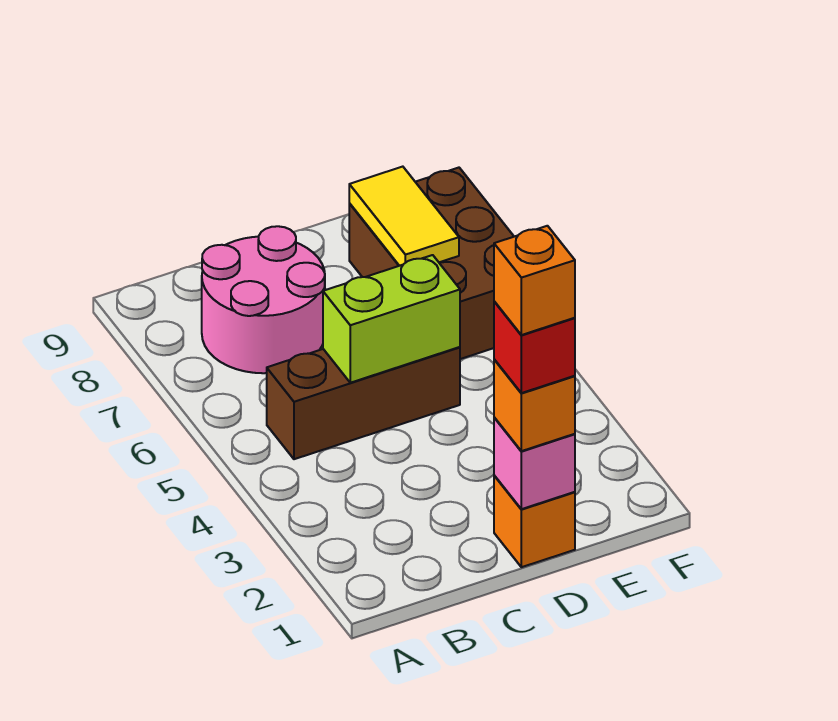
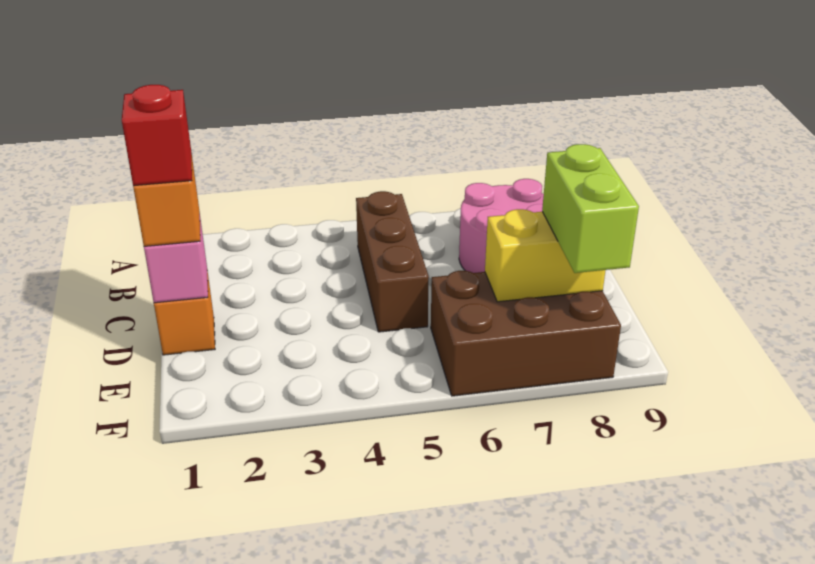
lime brick C5:D5 level 2 -> lime brick E8:F8 level 3
orange brick D1 level 5 -> none
yellow tile E7:E8 level 2 -> yellow brick E7:E8 level 2

